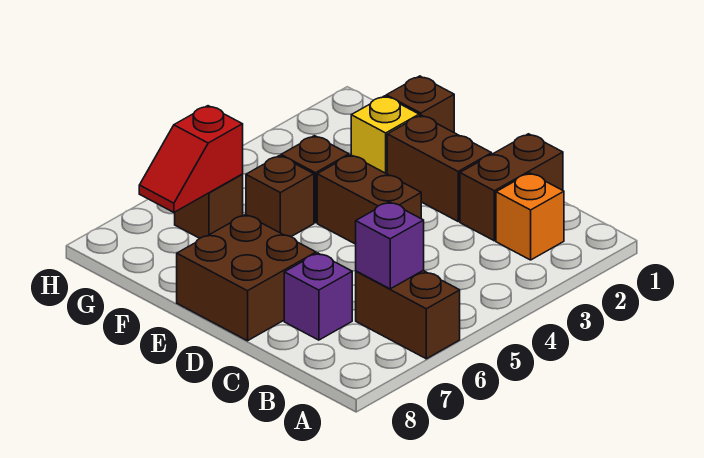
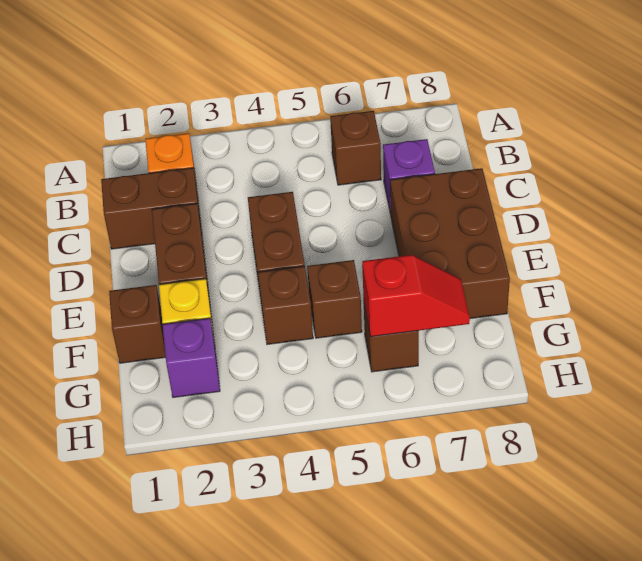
brown brick A6:B6 level 1 -> brown brick B6 level 1
purple brick B6 level 2 -> purple brick G2 level 1
brown brick D7:E8 level 1 -> brown brick D7:F8 level 1

